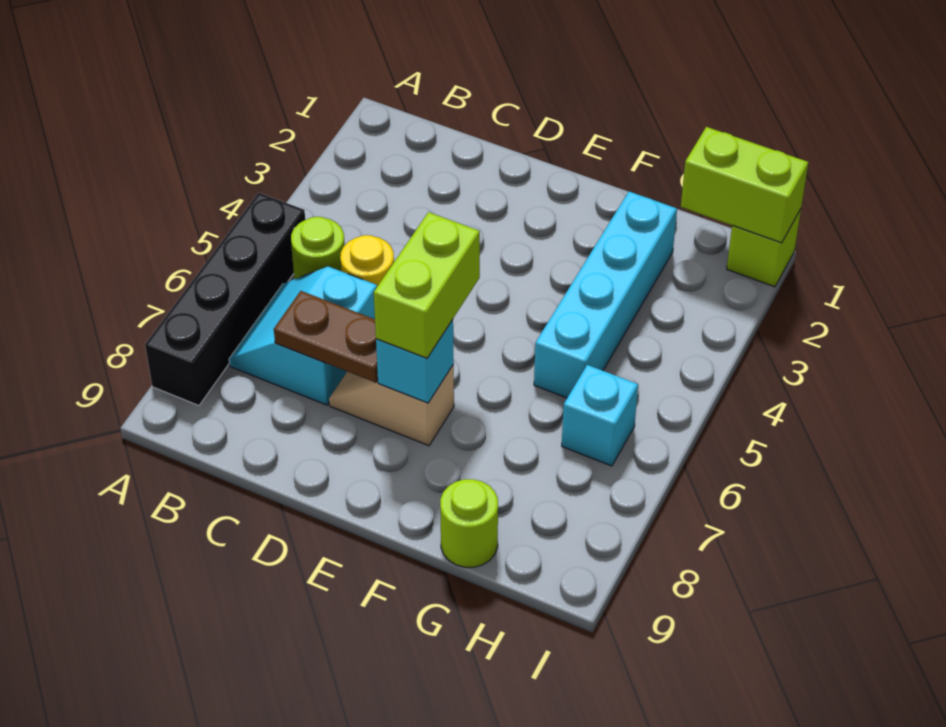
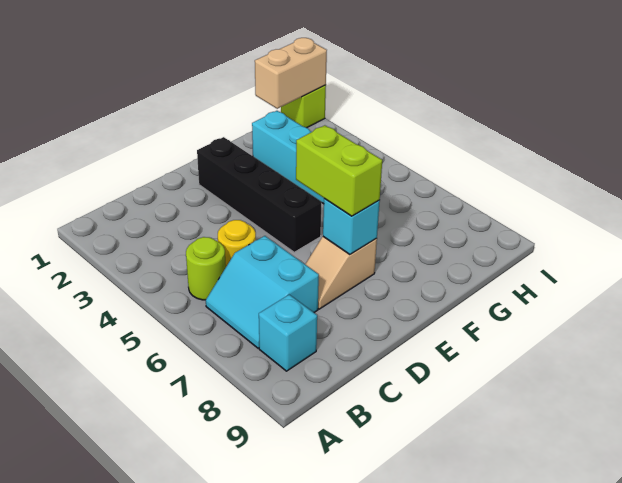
black brick A5:A8 level 1 -> black brick E2:E5 level 1
brown plate C7:D7 level 2 -> none
lime round brick G9 level 1 -> none
lime brick H1:I1 level 2 -> tan brick H1:I1 level 2
cyan brick H6 level 1 -> cyan brick B8 level 1

